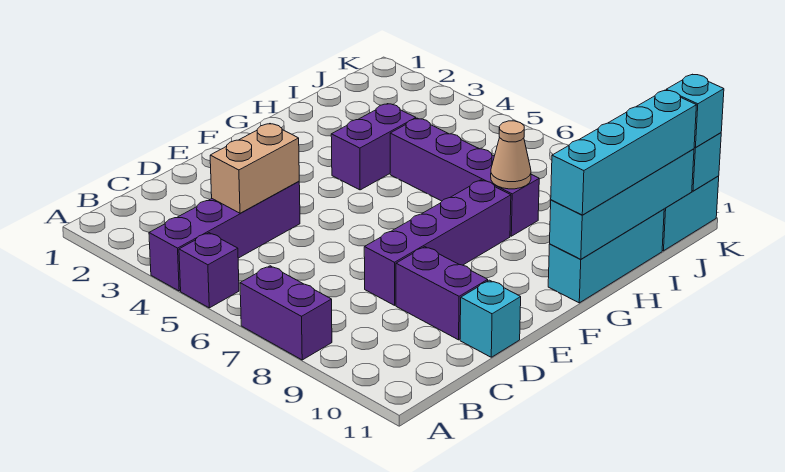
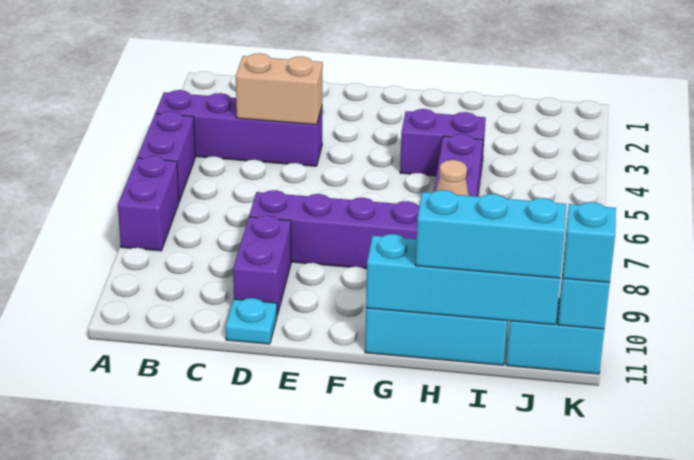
purple brick A5 level 1 -> purple brick A5:A6 level 1
cyan brick D11 level 1 -> cyan plate D11 level 1
cyan brick G11:J11 level 3 -> cyan brick H11:J11 level 3

